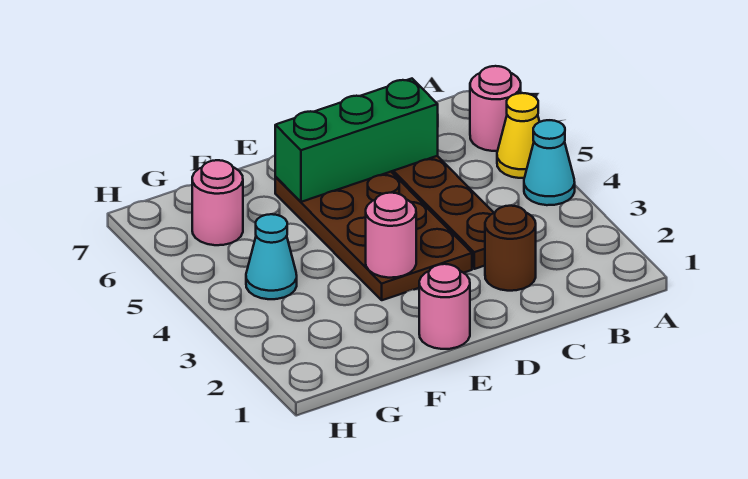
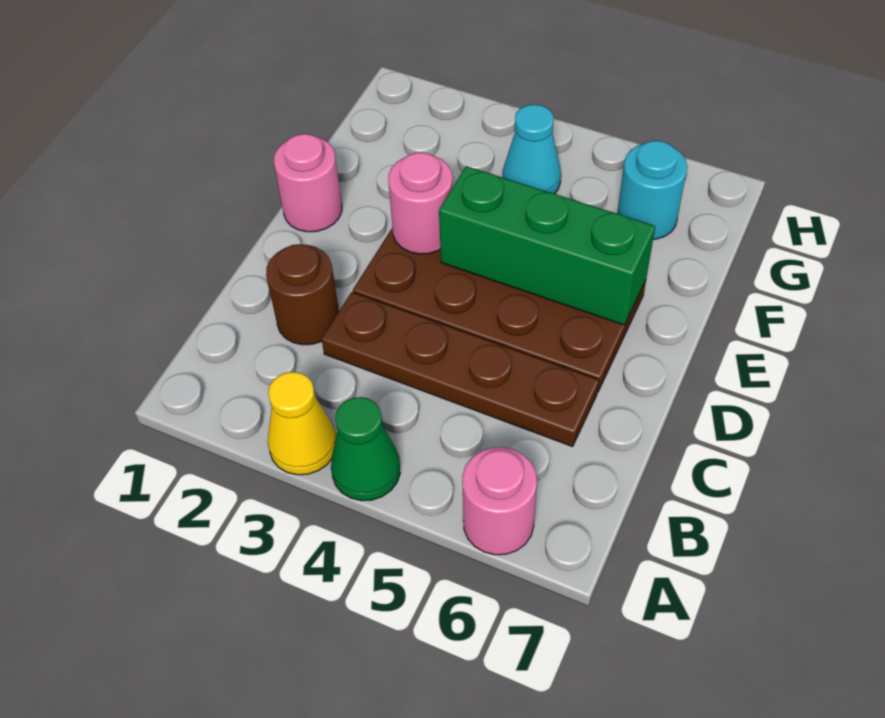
cyan cone A4 level 1 -> green cone A4 level 1
yellow cone A5 level 1 -> yellow cone A3 level 1
green brick C6:E6 level 2 -> green brick E4:E6 level 2
pink round brick G6 level 1 -> cyan round brick G6 level 1

